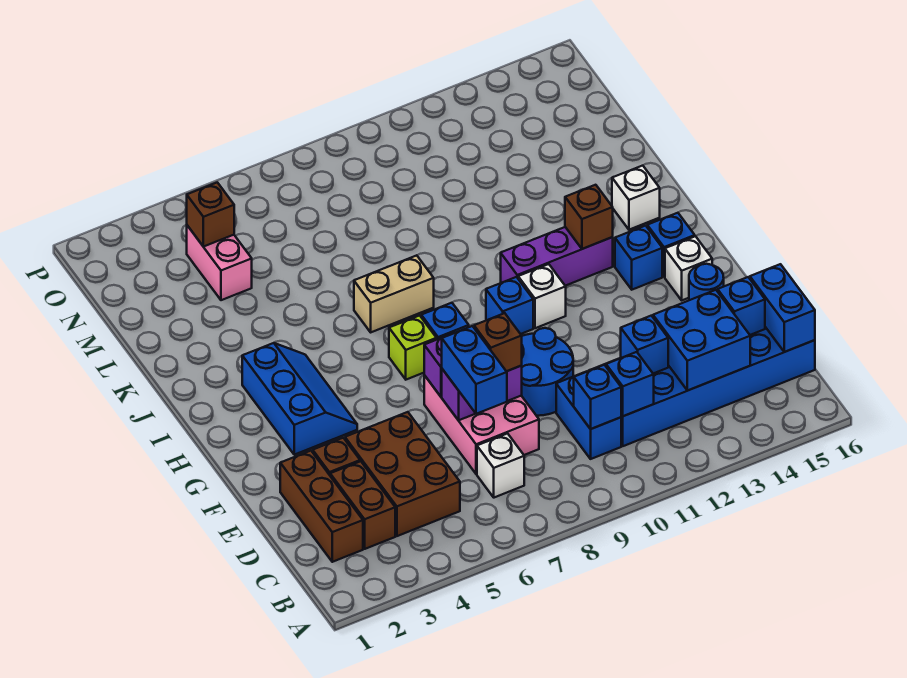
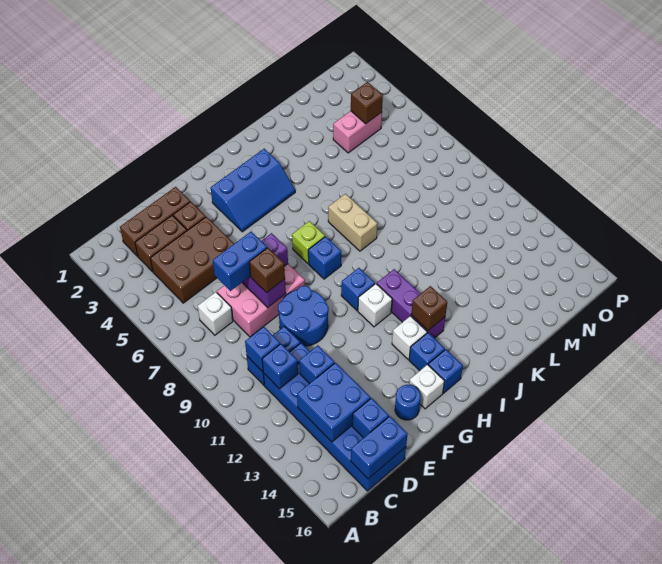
white brick J15 level 1 -> white brick H13 level 1

